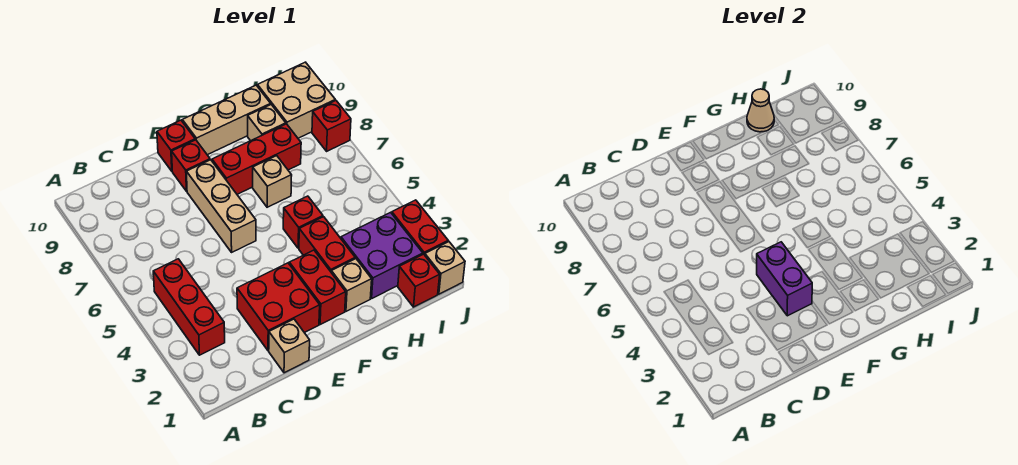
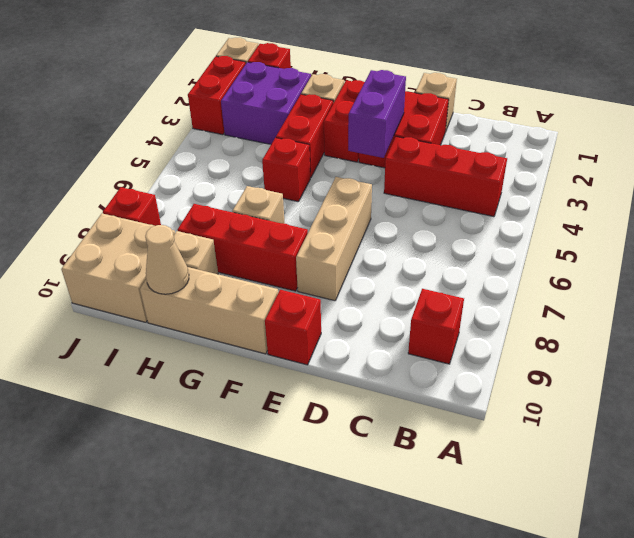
red brick B3:B5 level 1 -> red brick B4:D4 level 1
red brick E9 level 1 -> red brick B9 level 1

